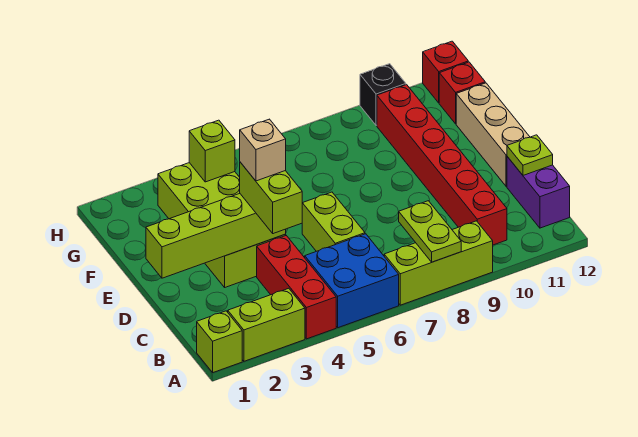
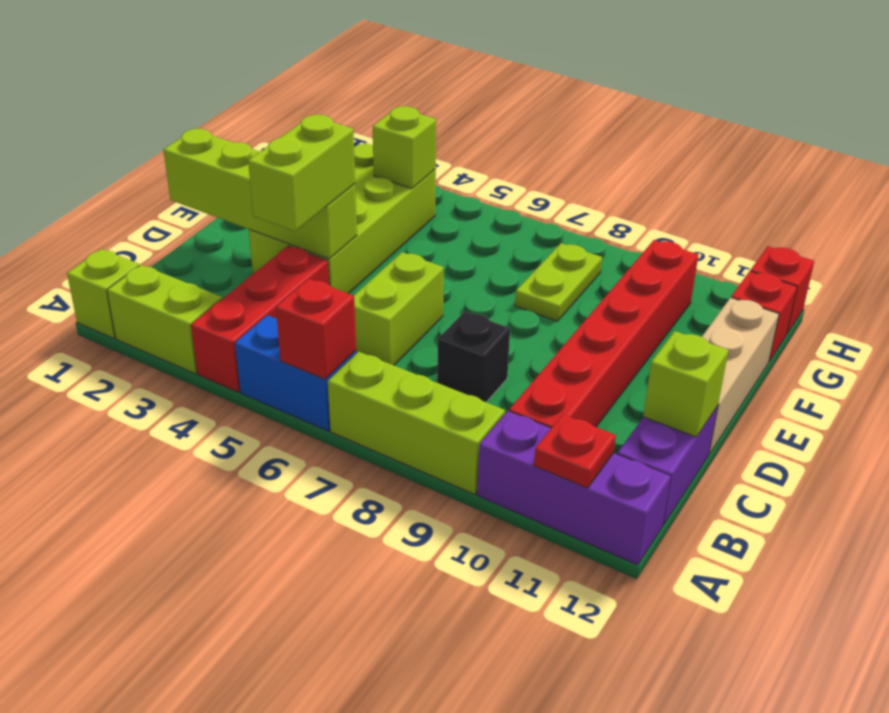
blue brick A5:B6 level 1 -> blue brick A5:A6 level 1
none -> red brick A6 level 2
lime plate A8:B8 level 2 -> lime plate F8:G8 level 1
none -> purple brick A10:A12 level 1
none -> red plate A11 level 2
lime plate C12 level 2 -> lime brick C12 level 2
tan brick D4 level 4 -> none
black brick H10 level 1 -> black brick C8 level 1

